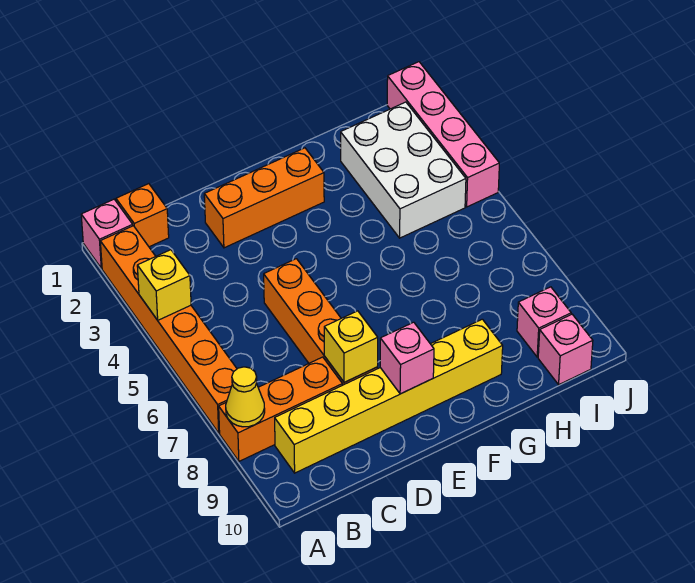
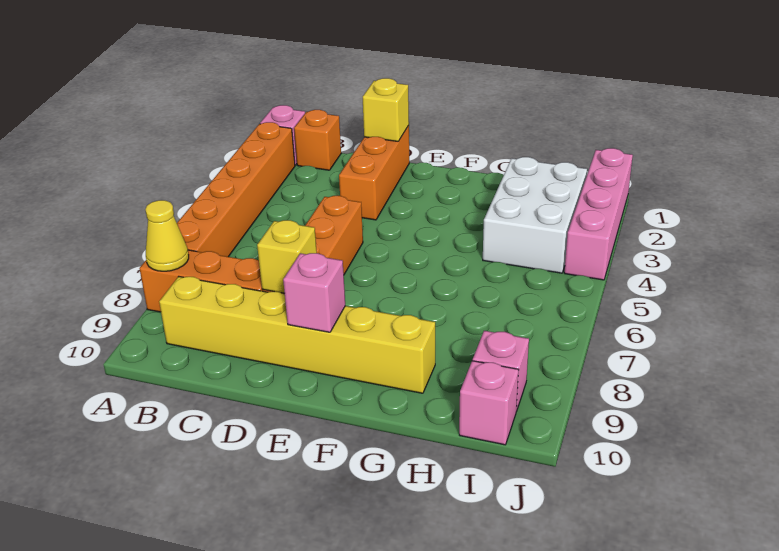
yellow brick A4 level 2 -> yellow brick D1 level 2
orange brick D2:F2 level 1 -> orange brick D1:D3 level 1

